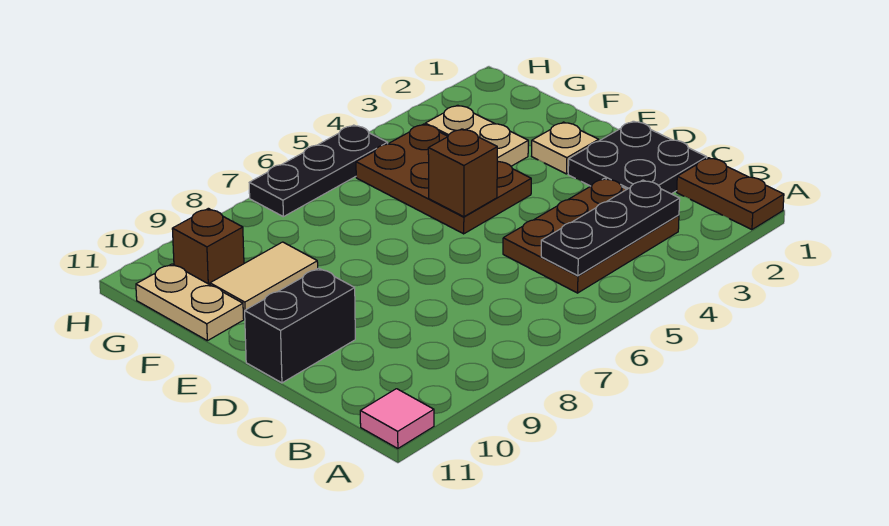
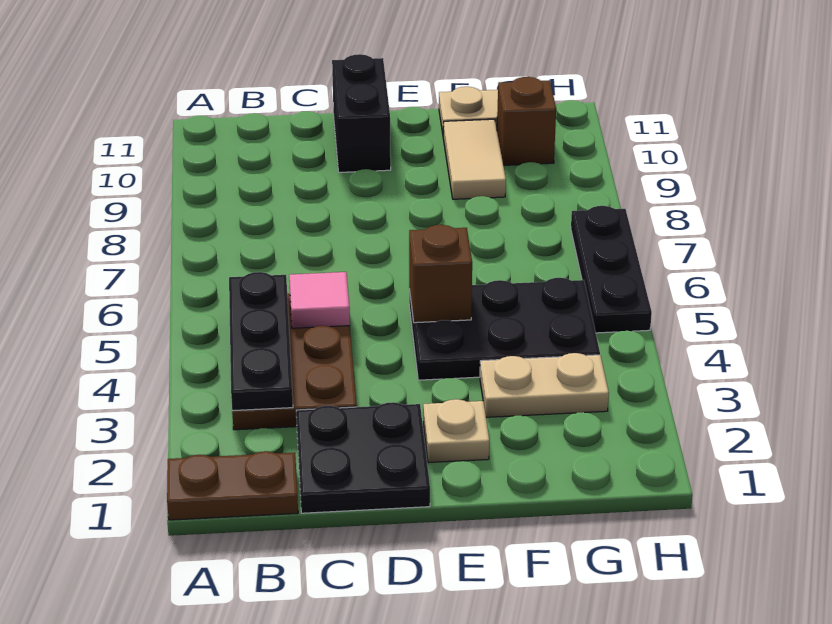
pink tile A11 level 1 -> pink tile C5 level 2
brown plate E4:G5 level 1 -> black plate E4:G5 level 1

